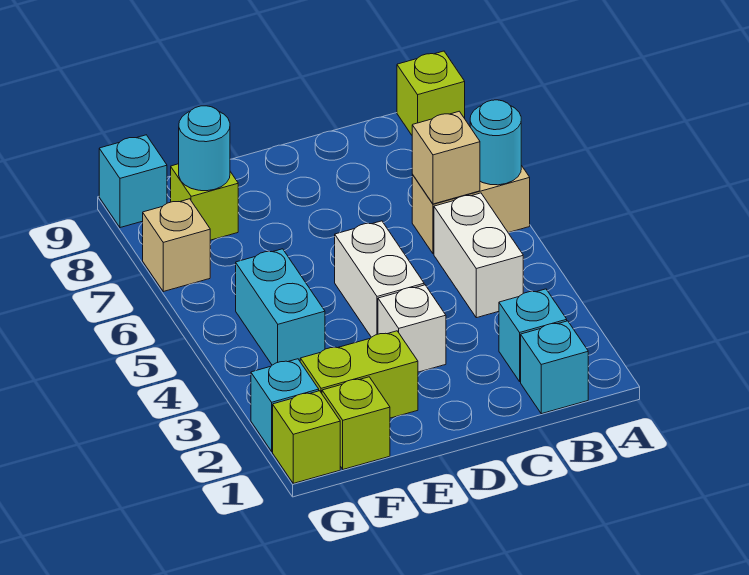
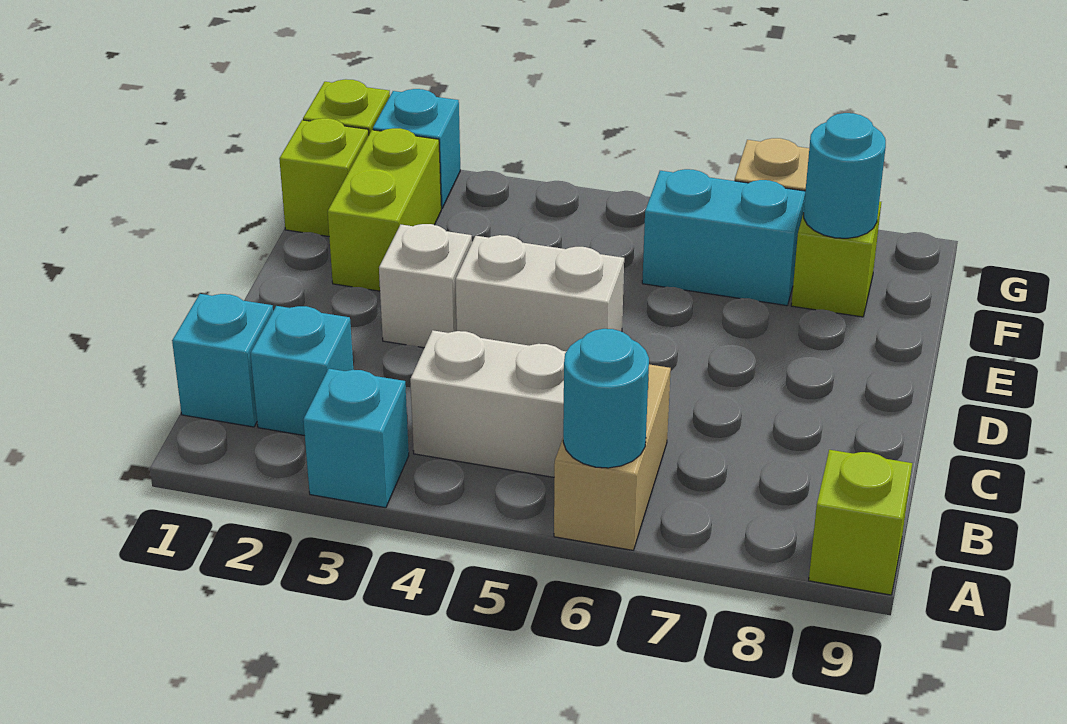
tan brick B6 level 2 -> none
cyan brick F4:F5 level 1 -> cyan brick F6:F7 level 1
cyan brick G9 level 1 -> cyan brick A3 level 1

